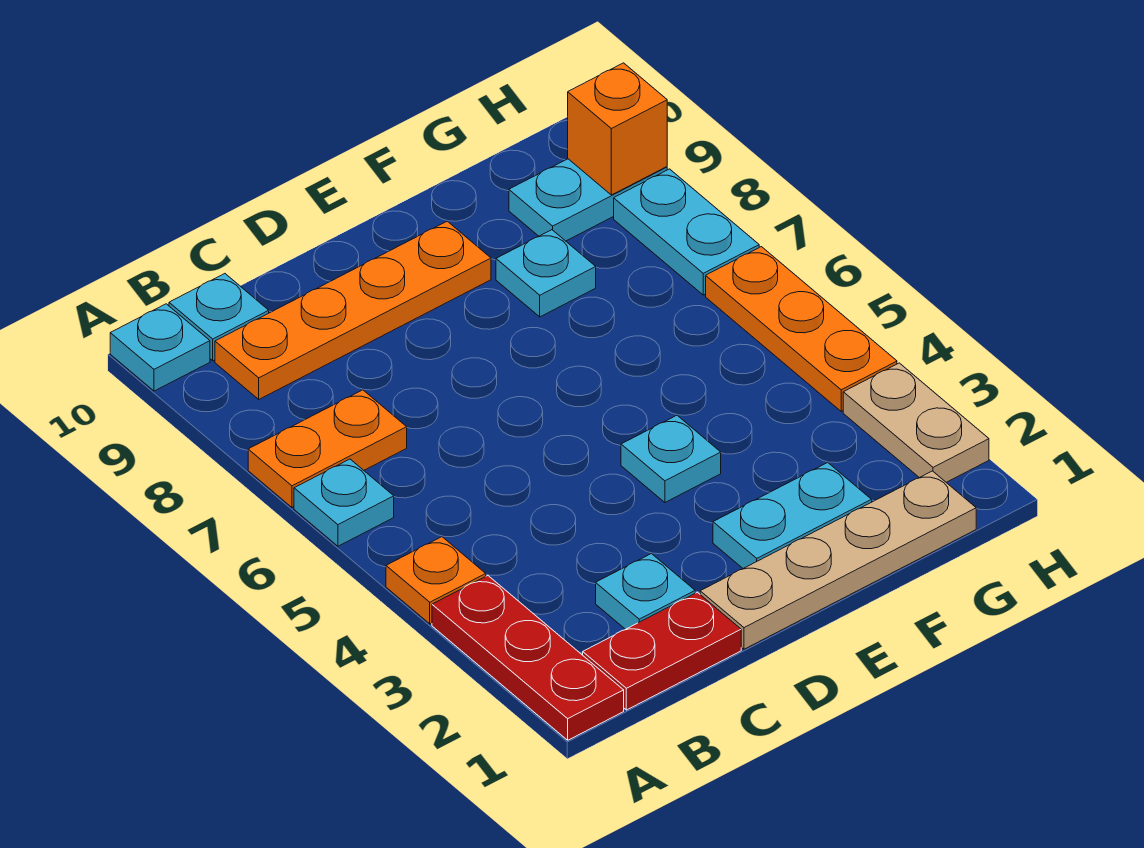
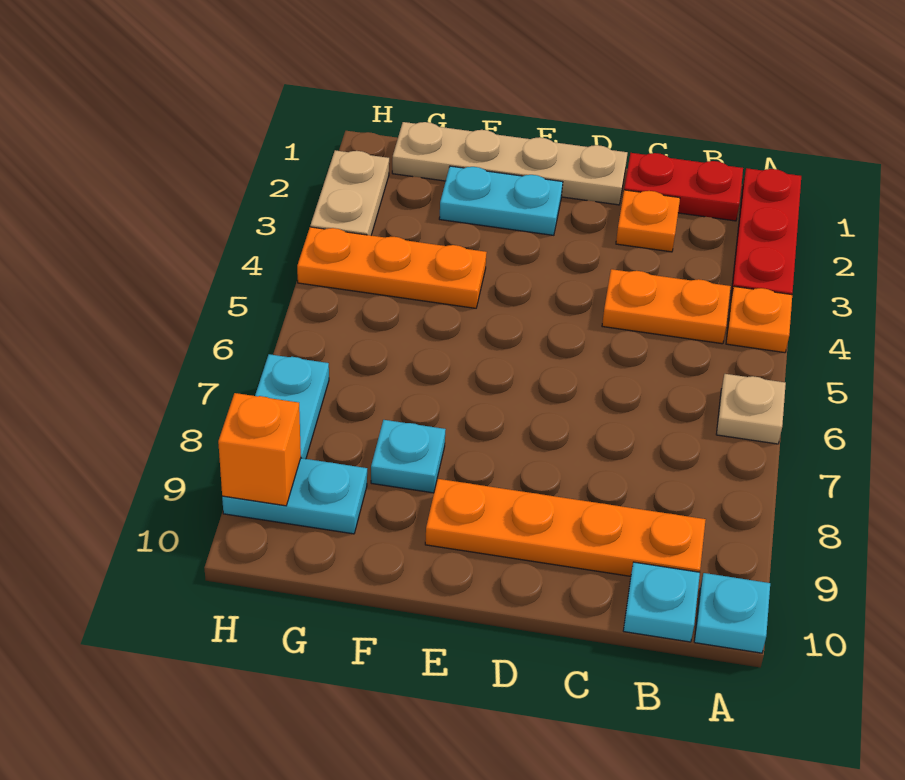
cyan plate A6 level 1 -> tan plate A6 level 1
orange plate A7:B7 level 1 -> orange plate B4:C4 level 1
cyan plate C2 level 1 -> orange plate C2 level 1
cyan plate E4 level 1 -> none
orange plate H4:H6 level 1 -> orange plate F4:H4 level 1

